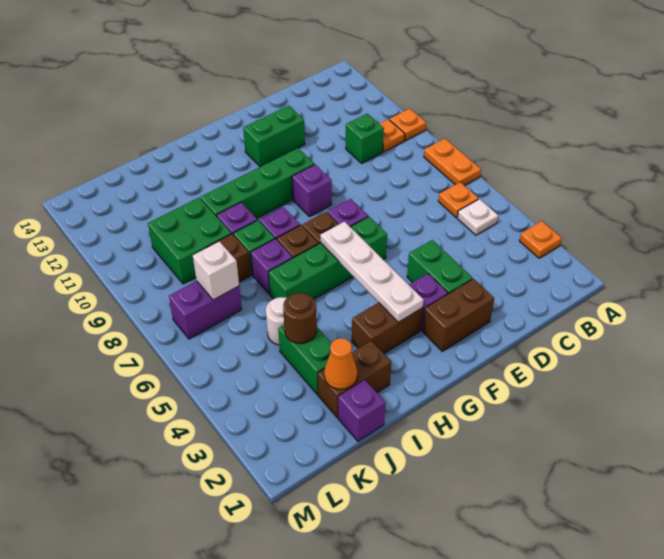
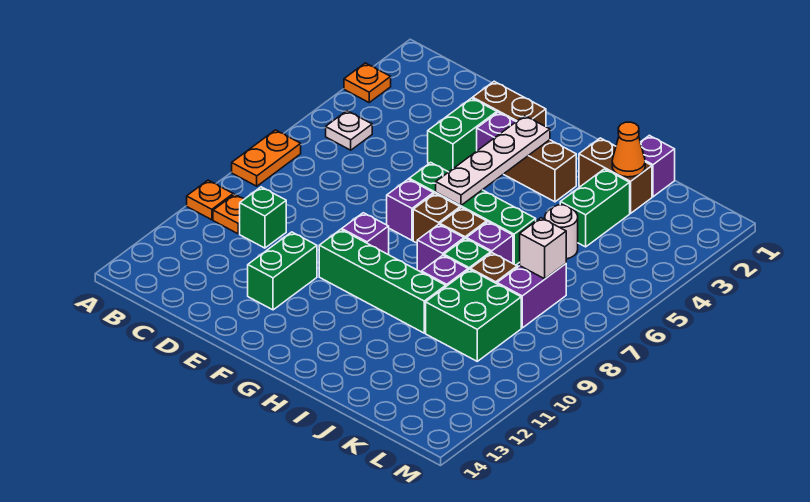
orange plate B6 level 1 -> none
green brick E12:F12 level 1 -> green brick E11:E12 level 1
brown round brick J4 level 2 -> none
purple brick K7:L7 level 1 -> purple brick K7:K8 level 1

